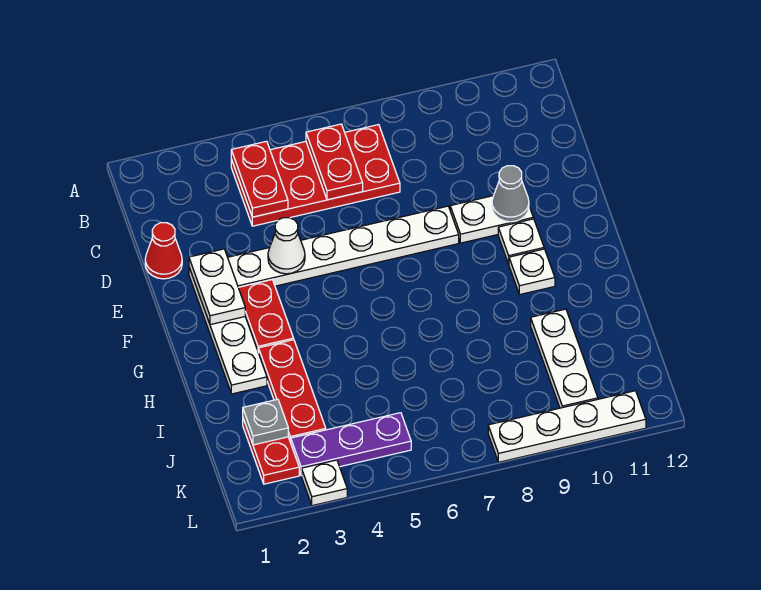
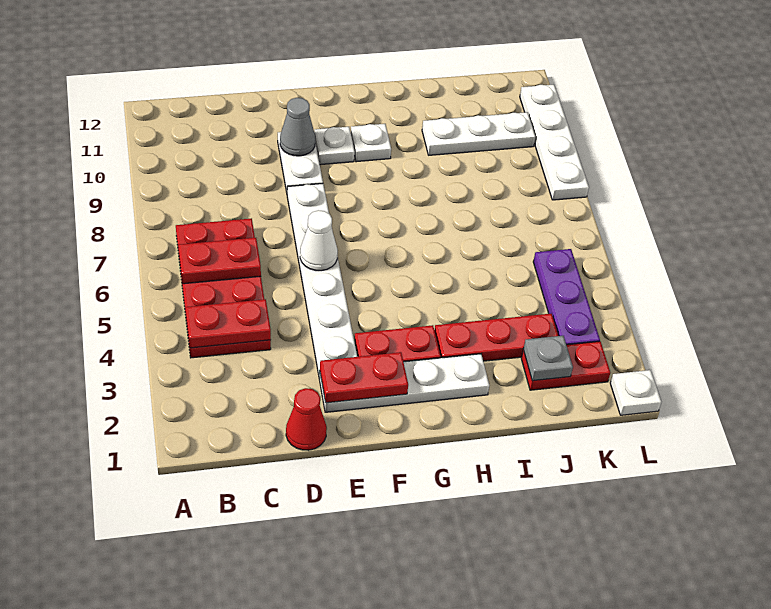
white plate E2:F2 level 2 -> red plate E2:F2 level 2
white cone E4 level 2 -> white cone E6 level 2
white plate L3 level 1 -> white plate L1 level 1

